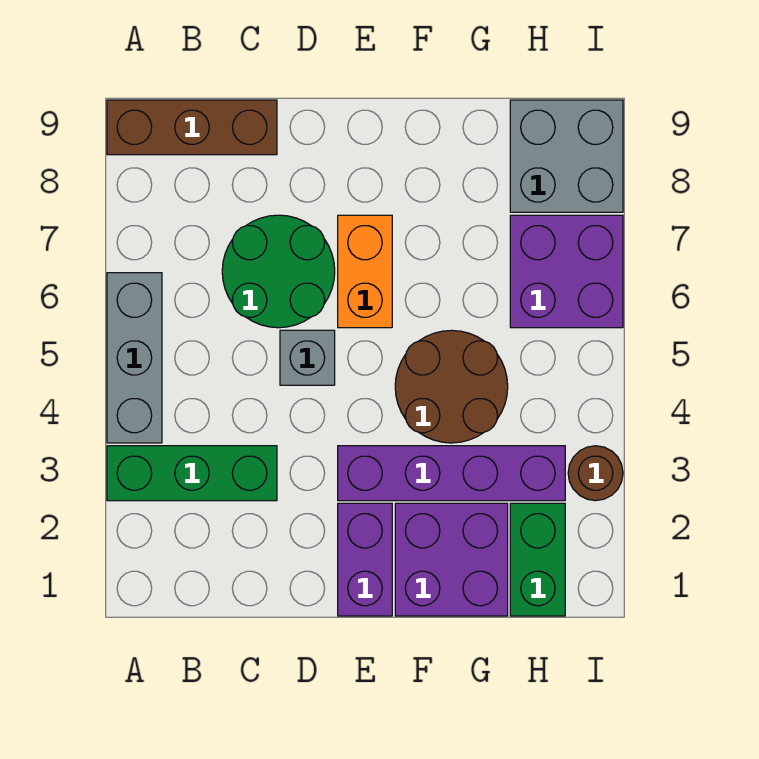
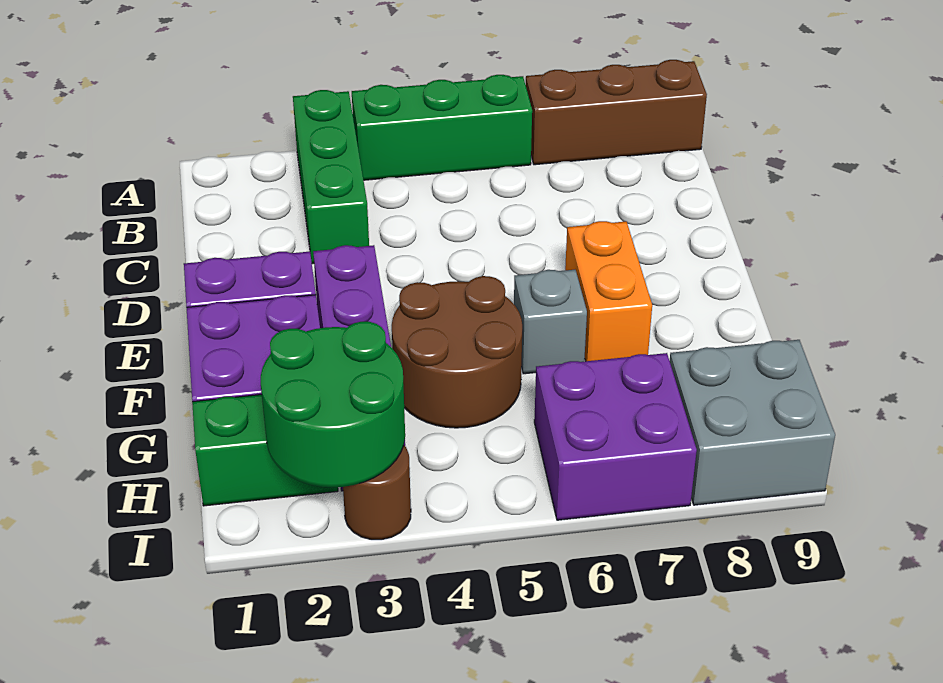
grey brick A4:A6 level 1 -> green brick A4:A6 level 1
brown brick A9:C9 level 1 -> brown brick A7:A9 level 1
green round brick C6:D7 level 1 -> green round brick H2:I3 level 2
grey brick D5 level 1 -> grey brick F6 level 1
orange brick E6:E7 level 1 -> orange brick E7:F7 level 1

